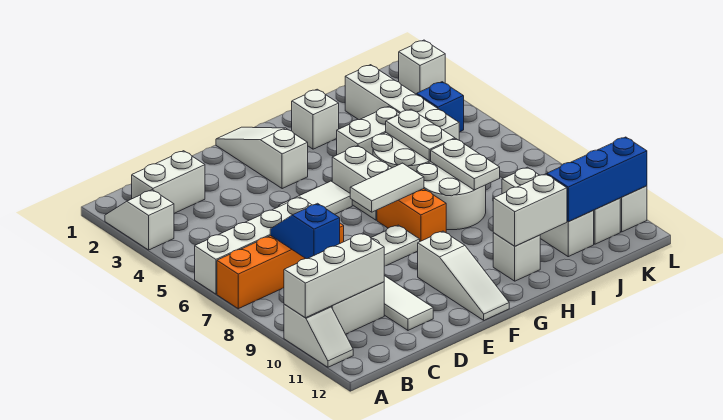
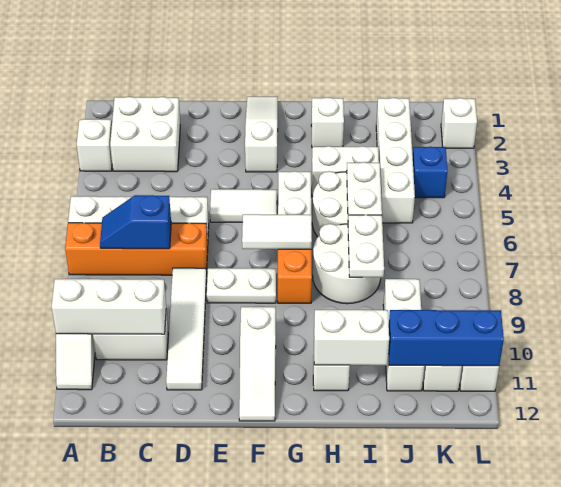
white brick B2:C2 level 1 -> white brick B2:C3 level 1
blue slope C7:C8 level 2 top 8 -> blue slope B7:C7 level 2 top C

